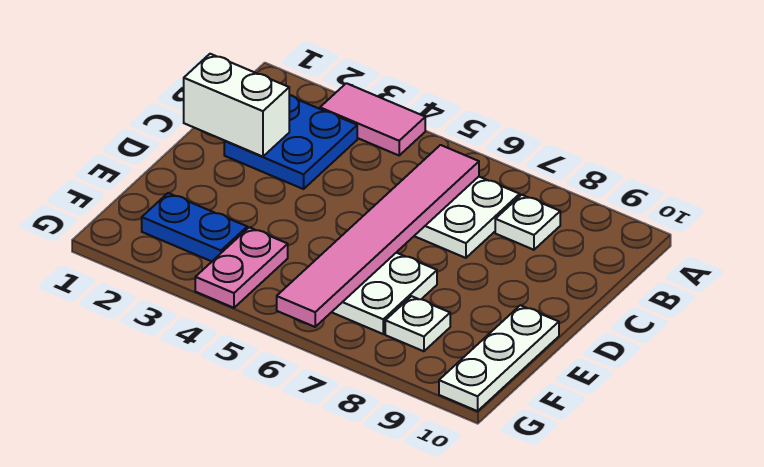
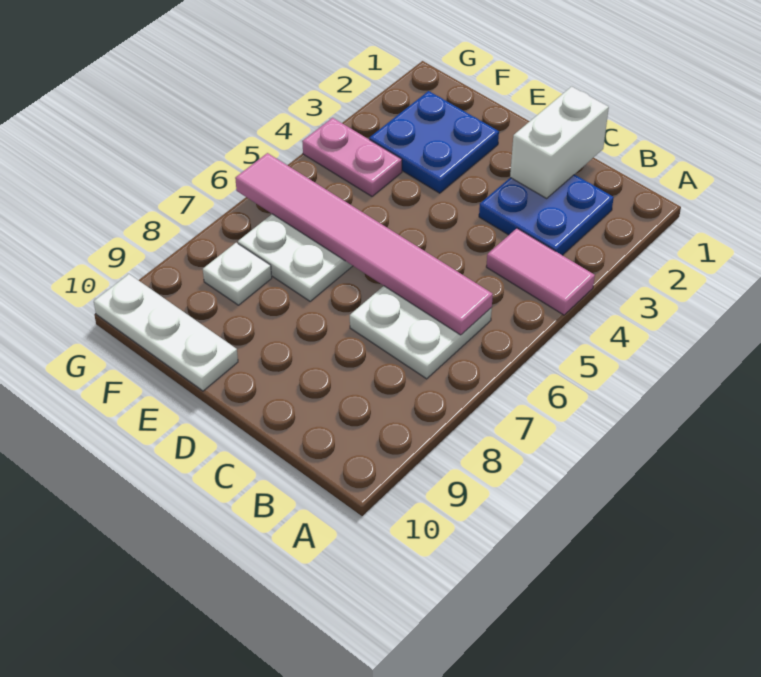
pink tile A3:A4 level 1 -> pink tile A4:B4 level 1
white plate B8 level 1 -> none
blue plate F2:F3 level 1 -> blue plate E2:F3 level 1

